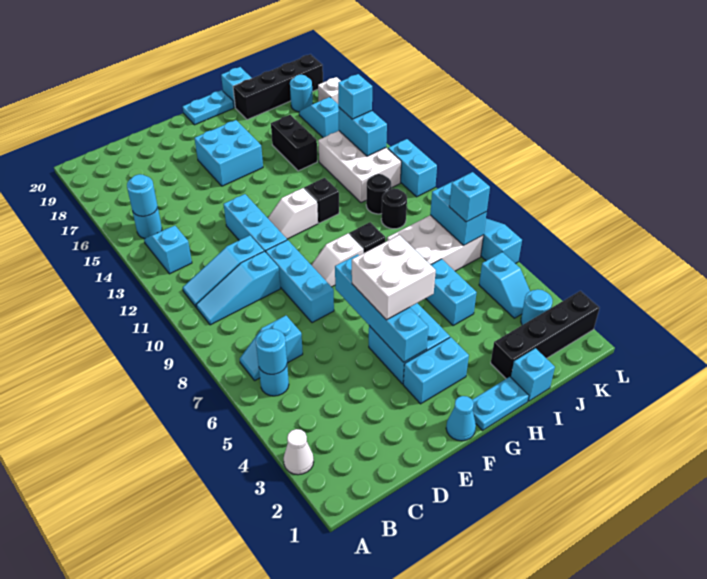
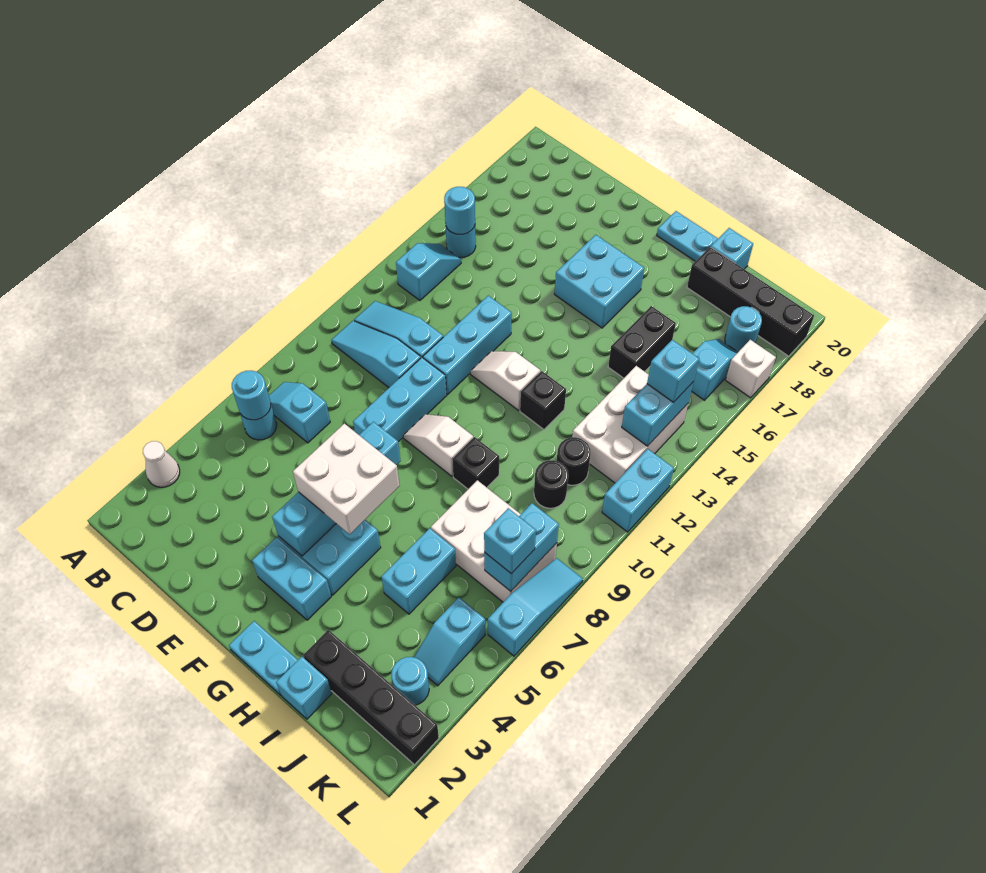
cyan cone F1 level 1 -> none

